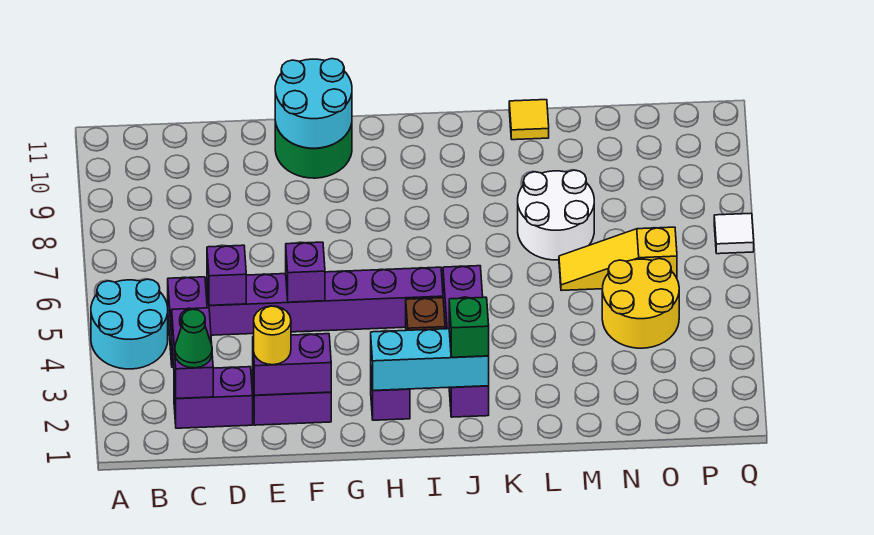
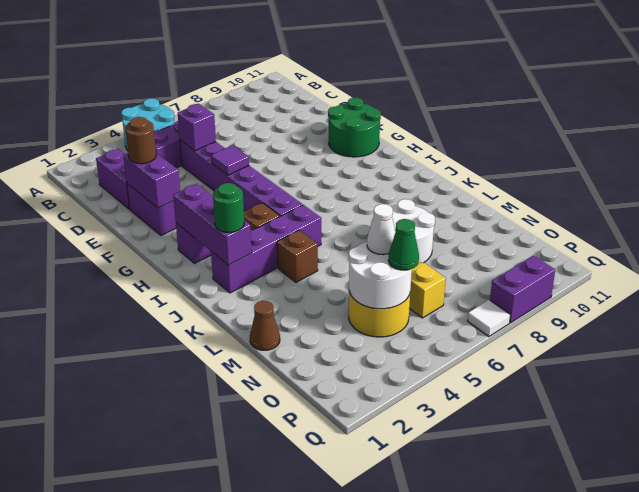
purple brick C2:C3 level 2 -> purple brick Q8:Q9 level 1
green cone C2 level 3 -> green cone O5 level 3
yellow round brick E2 level 3 -> brown round brick E2 level 3
purple brick F5 level 2 -> purple tile F5 level 2
cyan round brick F10:G11 level 2 -> none
cyan brick H2:J2 level 2 -> purple brick H2:J2 level 2
green brick J2 level 3 -> green round brick J2 level 3
none -> brown brick K4 level 1
yellow tile L11 level 1 -> none
none -> brown cone M1 level 1
none -> white round brick N4:O5 level 2
none -> white cone N5 level 3

